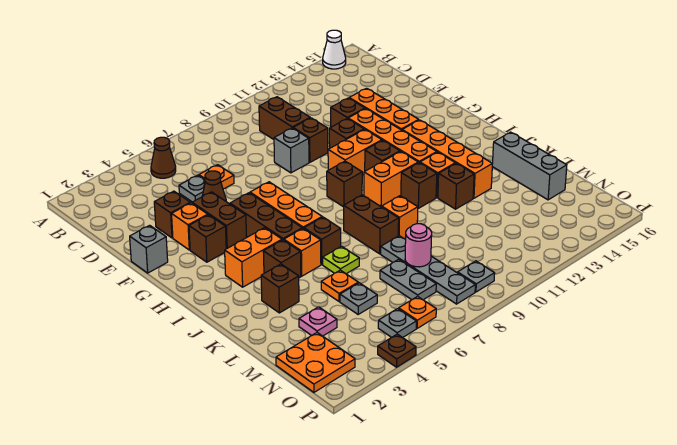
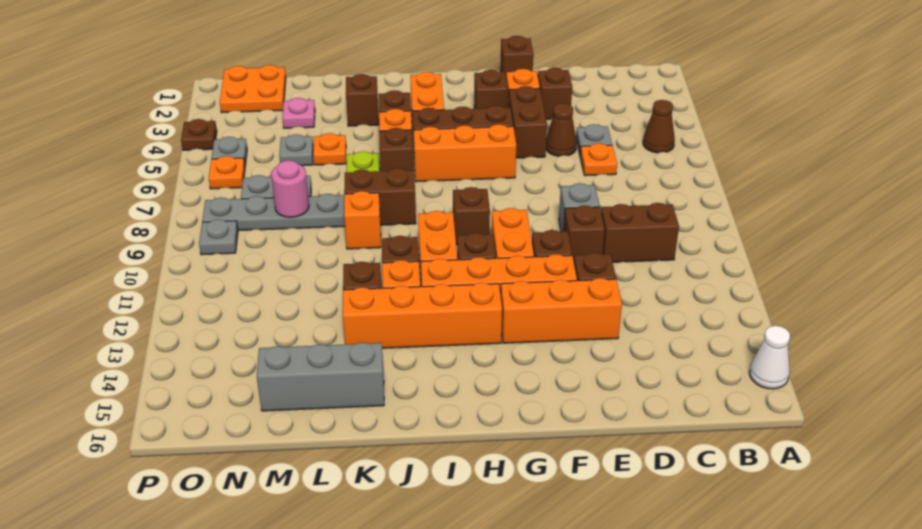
grey brick F1 level 1 -> brown brick F1 level 1
brown brick F4:G4 level 1 -> brown brick F4:F5 level 1

